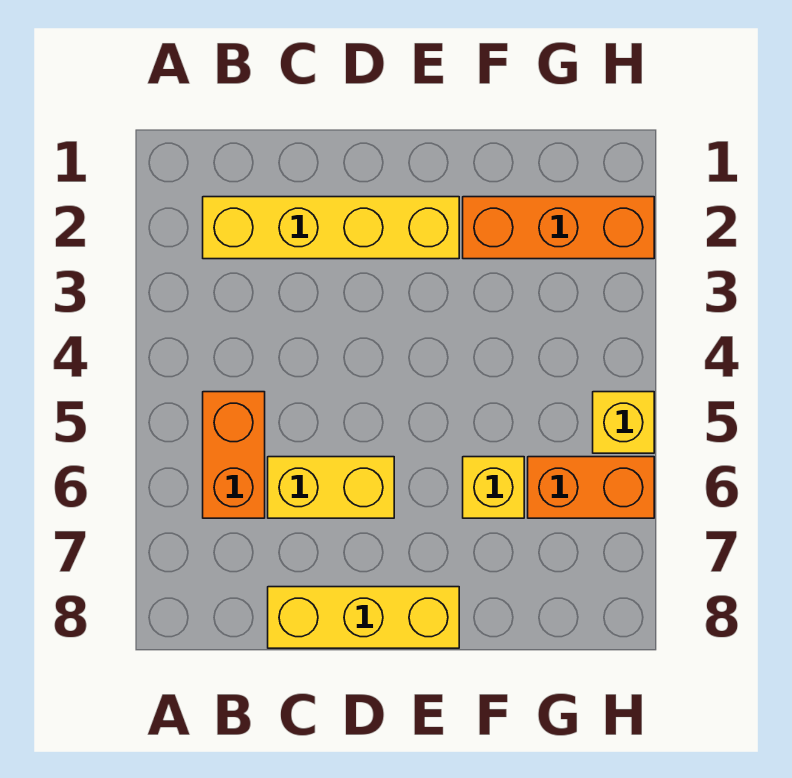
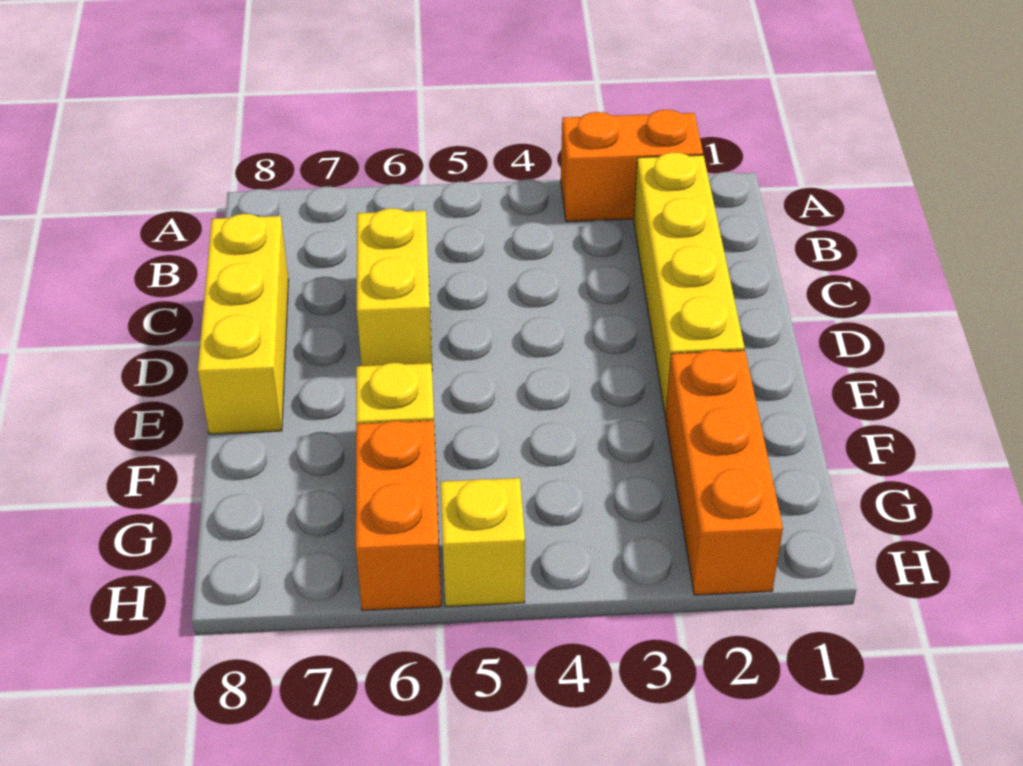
orange brick B5:B6 level 1 -> orange brick A2:A3 level 1

